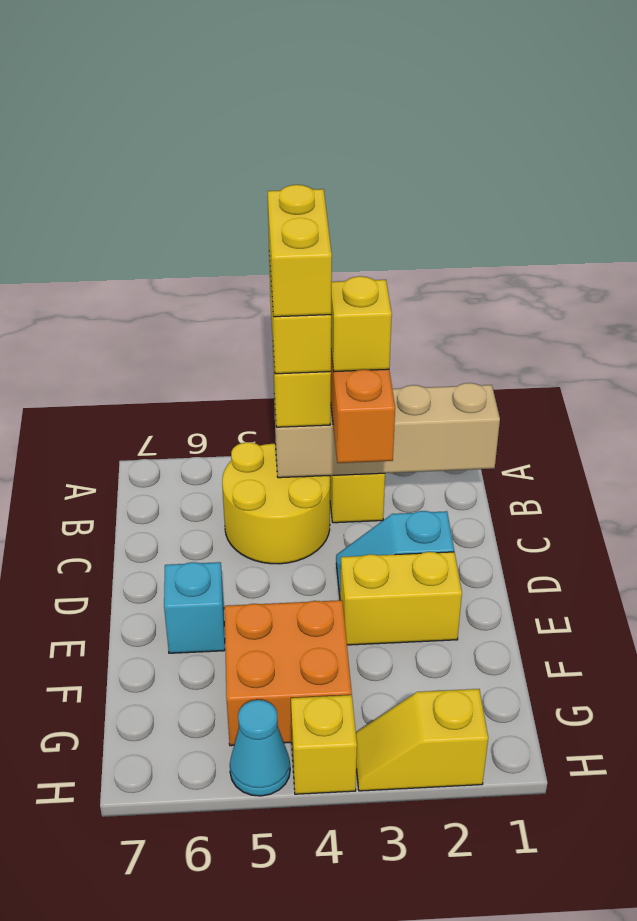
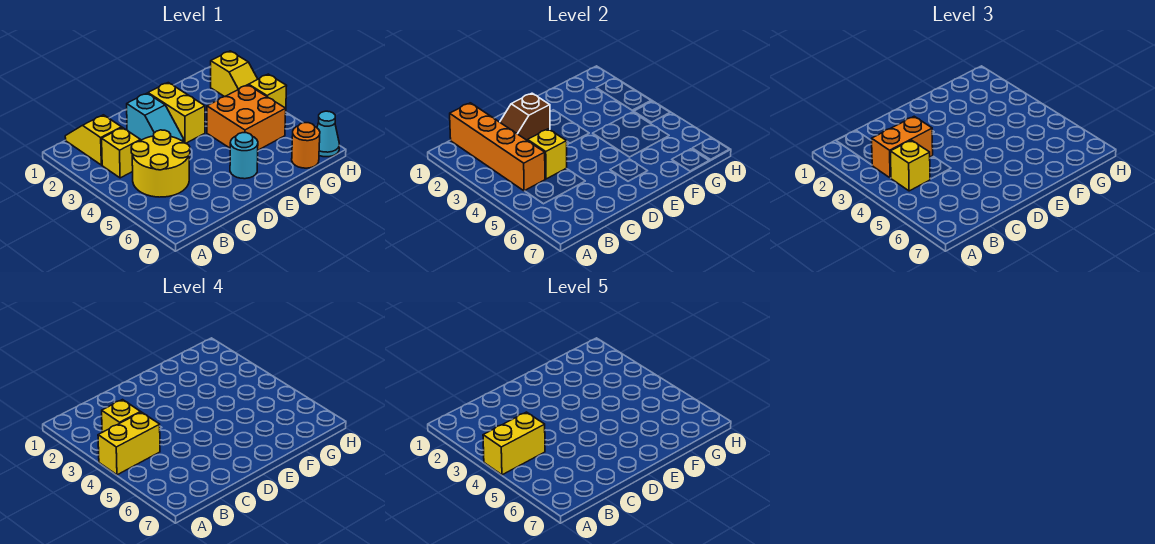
none -> yellow slope B1:B2 level 1 top 2
tan brick B1:B4 level 2 -> orange brick B1:B4 level 2
none -> brown slope C2:D2 level 2 top D
none -> yellow brick C4 level 2
cyan brick E6 level 1 -> cyan round brick E6 level 1
none -> orange round brick G7 level 1
cyan cone H5 level 1 -> cyan cone H7 level 1

